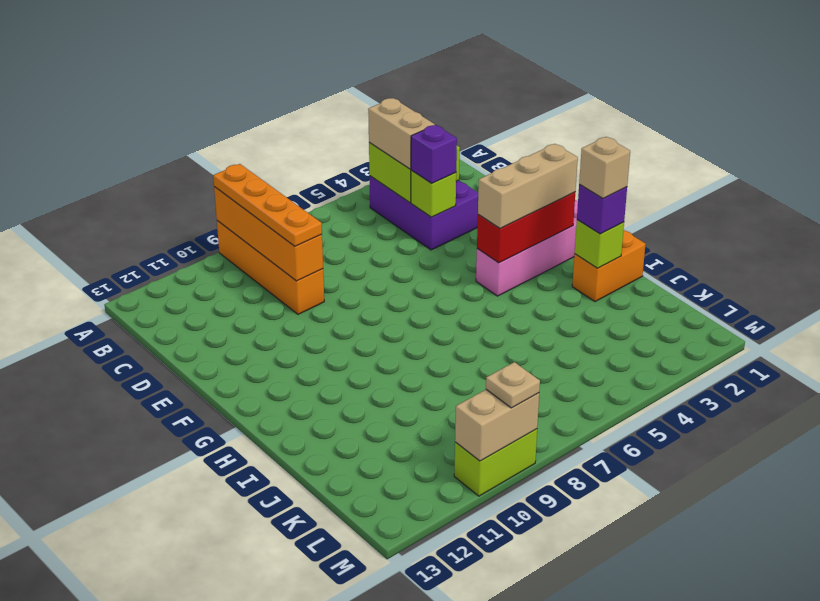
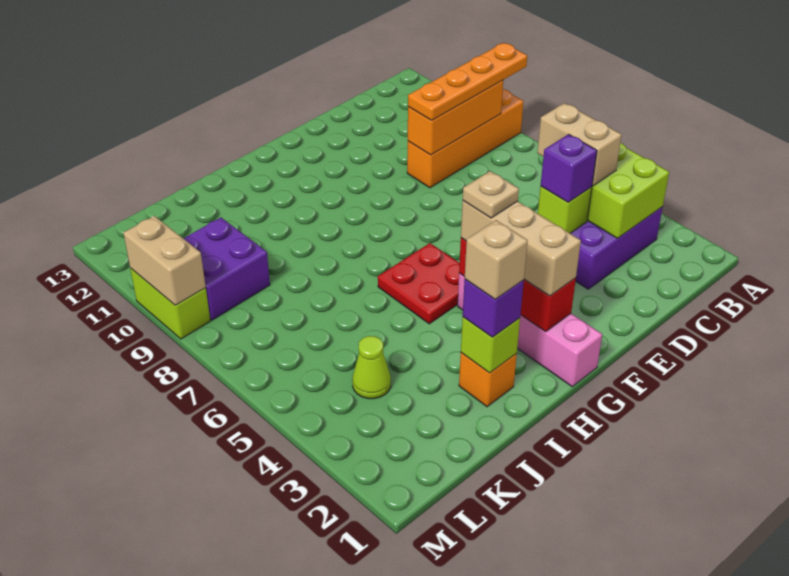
orange brick A9:D9 level 2 -> orange brick B9:D9 level 2
tan brick B4:C4 level 3 -> tan brick C4:C5 level 3
none -> red plate G5:H6 level 1
orange brick I1:I2 level 1 -> orange brick I2 level 1
none -> lime cone K4 level 1
none -> purple brick K9:L10 level 1
tan plate M9 level 3 -> tan plate G4 level 4

